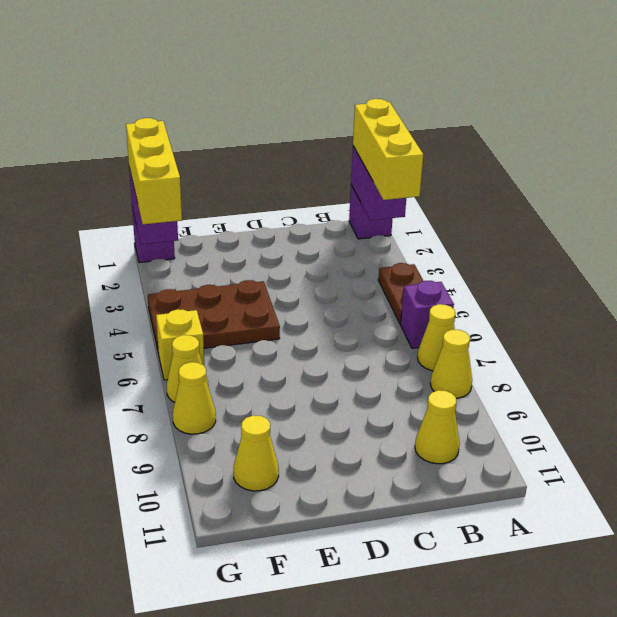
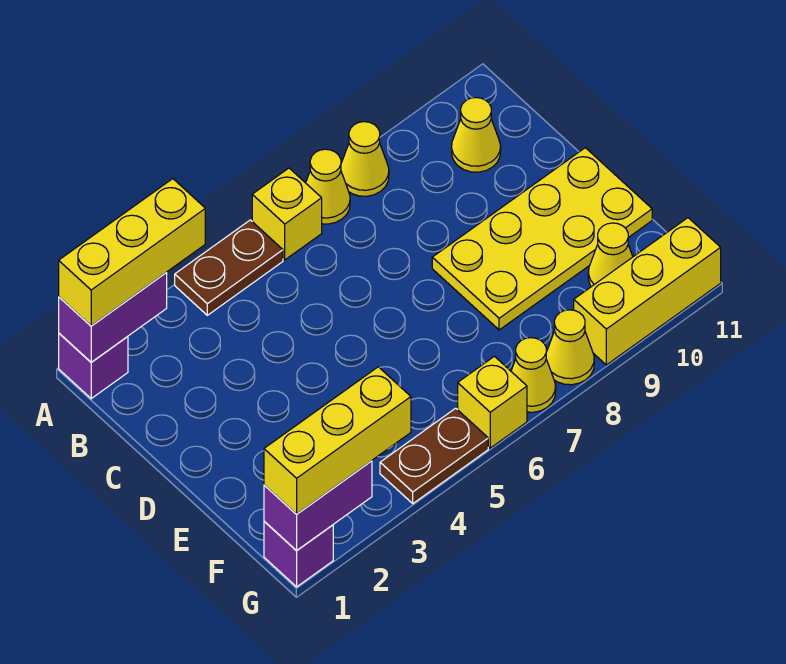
purple brick A6 level 1 -> yellow brick A6 level 1
none -> yellow plate D8:E11 level 1
brown plate E4:G5 level 1 -> brown plate G4:G5 level 1
none -> yellow brick G9:G11 level 1

